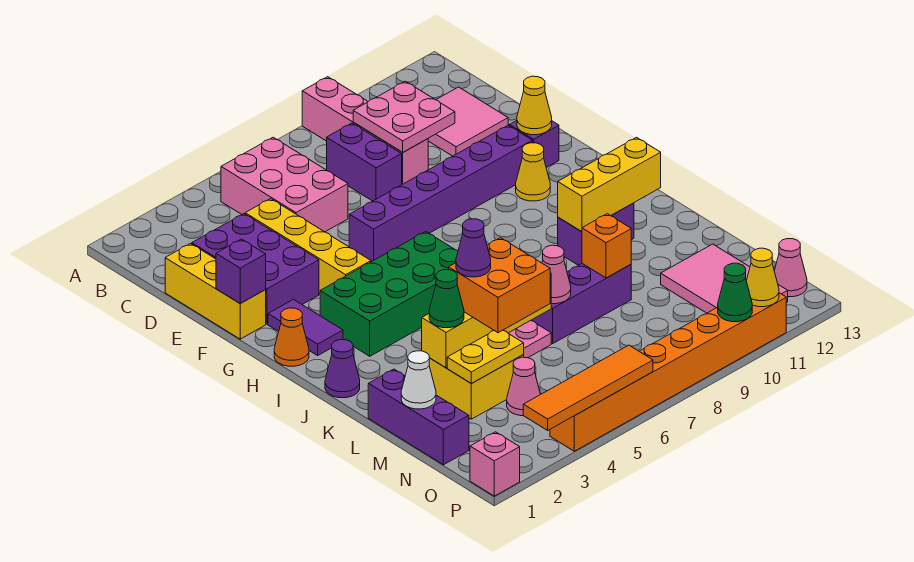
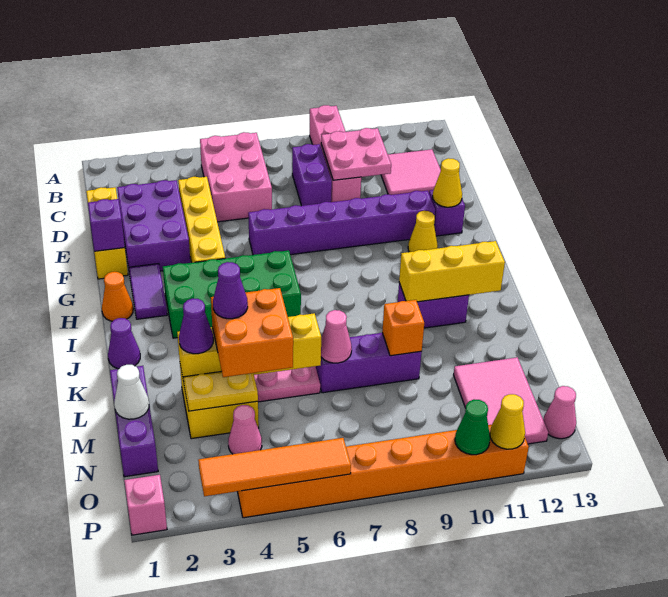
green cone L3 level 3 -> purple cone L3 level 3

